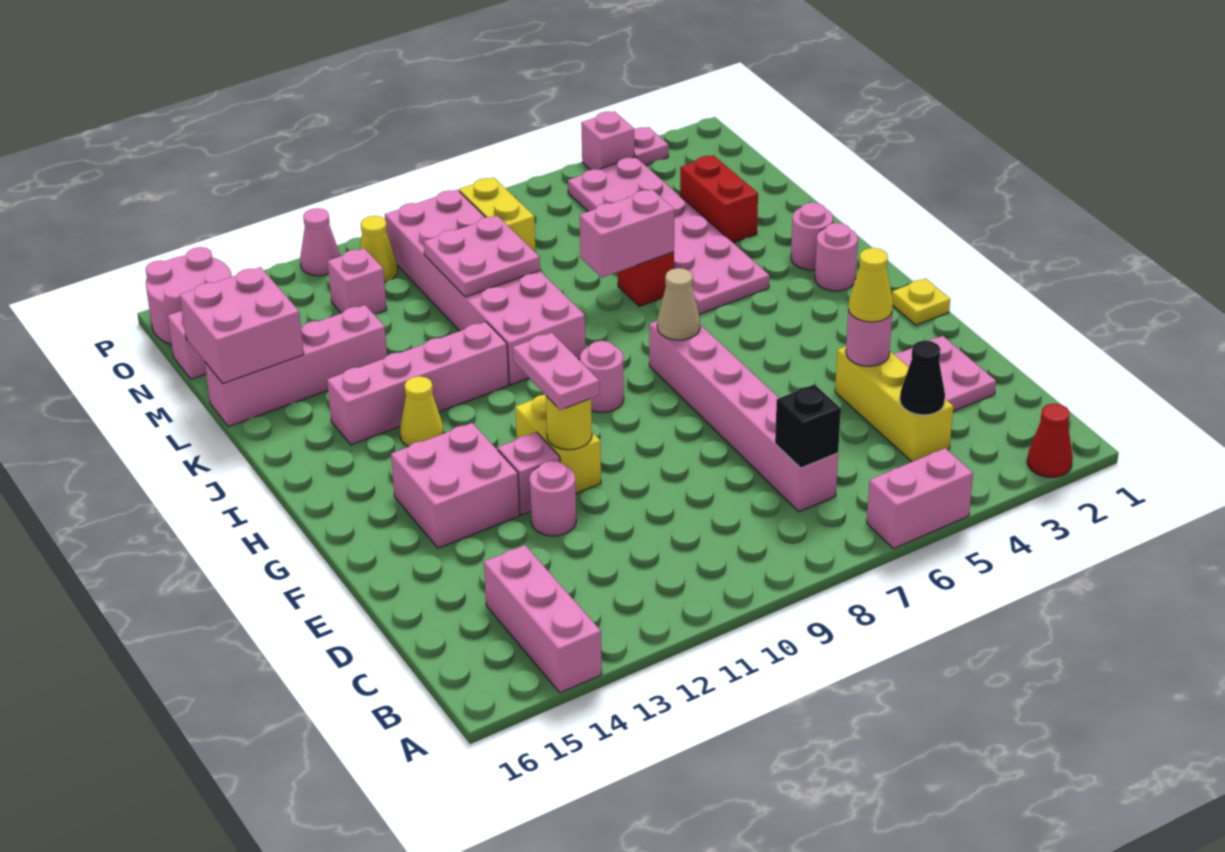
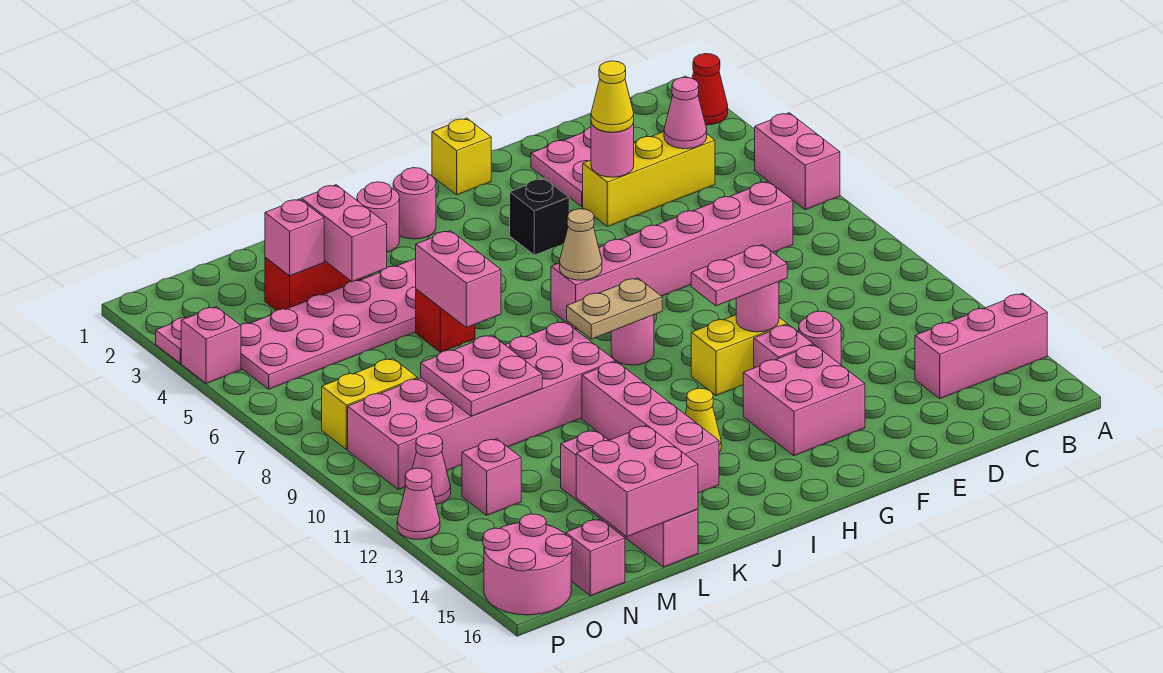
black cone C4 level 2 -> pink cone C4 level 2
black brick C7 level 2 -> black brick G4 level 1
yellow round brick F11 level 2 -> pink round brick F11 level 2
yellow plate G1 level 1 -> yellow brick G1 level 1
none -> tan plate H9:I9 level 2
none -> pink brick L3:L4 level 2
none -> pink brick M3 level 2
yellow cone O11 level 1 -> pink cone O11 level 1

